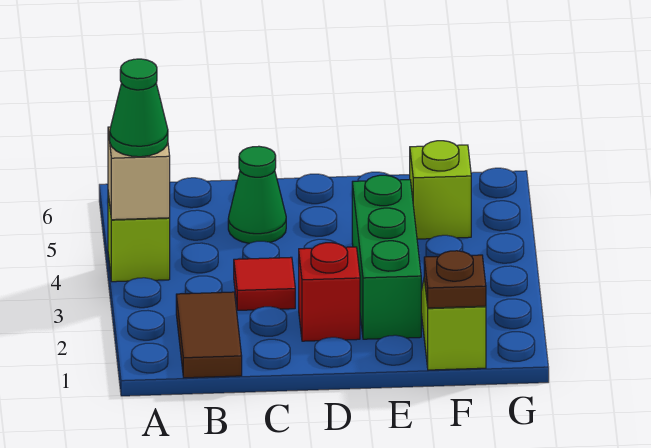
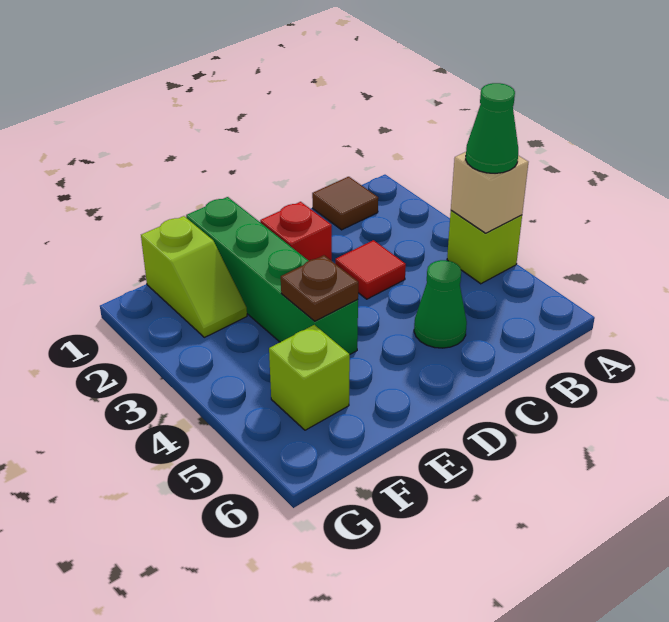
brown tile B1:B2 level 1 -> brown tile B1 level 1
green brick E2:E4 level 1 -> green brick E1:E4 level 1
brown plate F1 level 2 -> brown plate E4 level 2

